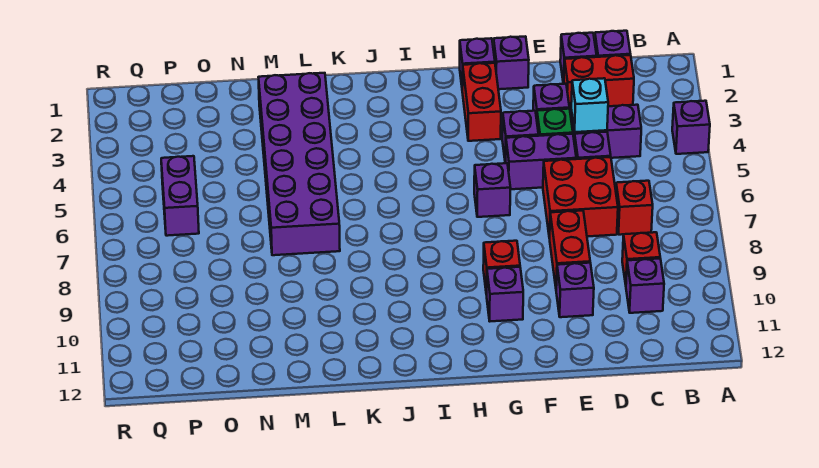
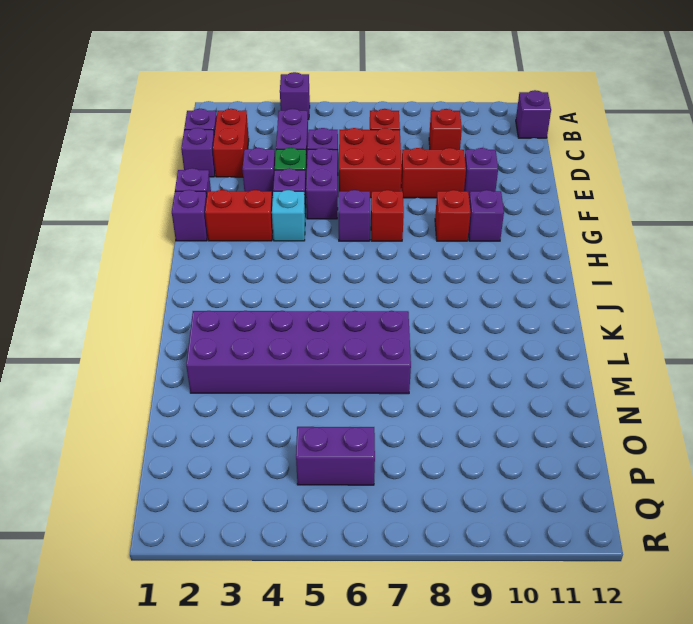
purple brick C10 level 1 -> purple brick B12 level 1
cyan brick D4 level 2 -> cyan brick G4 level 1
none -> red brick G7 level 1

